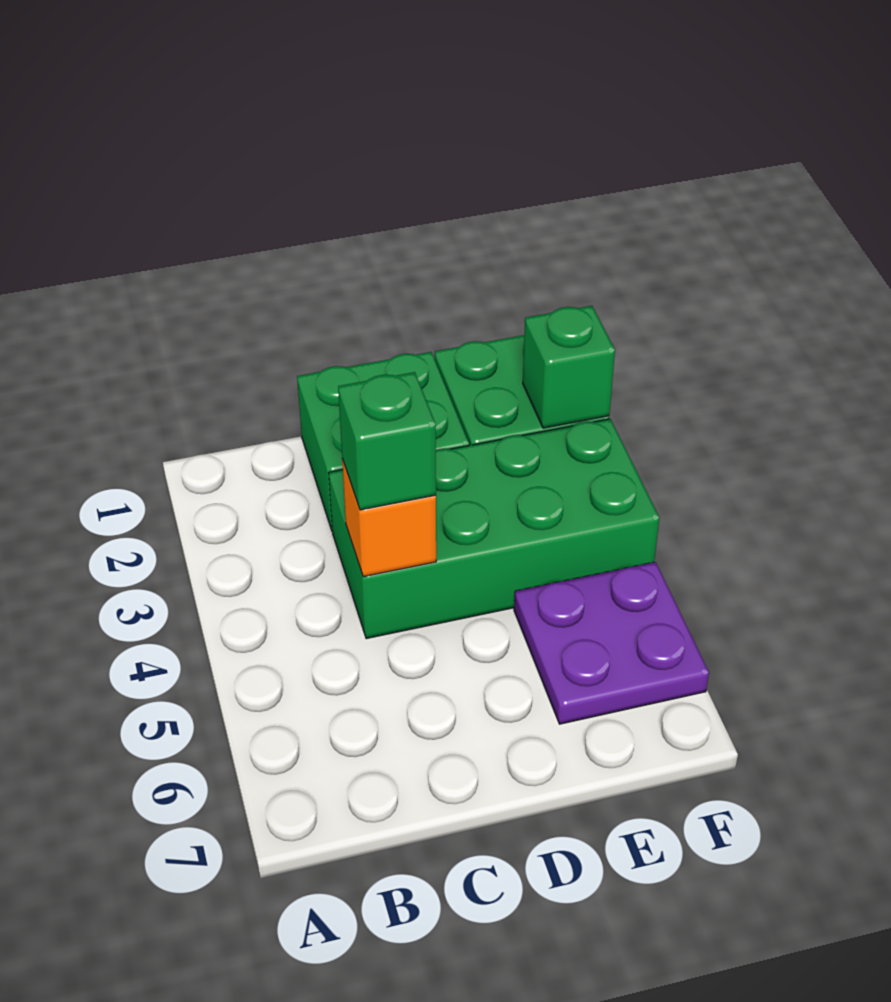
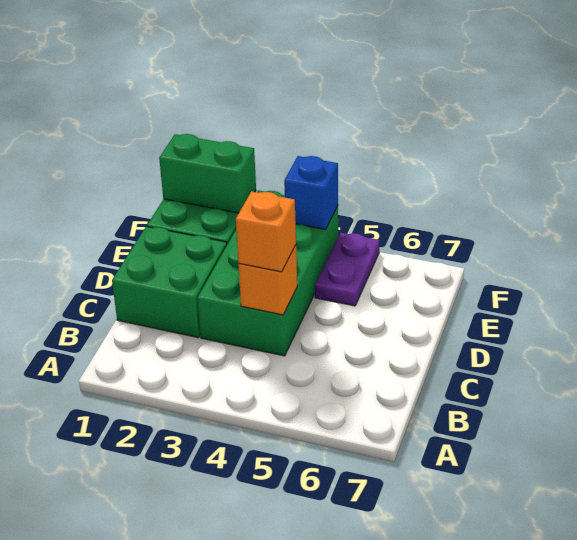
green brick C4 level 3 -> orange brick C4 level 3
purple plate E5:F6 level 1 -> purple plate E5:F5 level 1
green brick F2 level 2 -> green brick F1:F2 level 2
none -> blue brick F4 level 2

